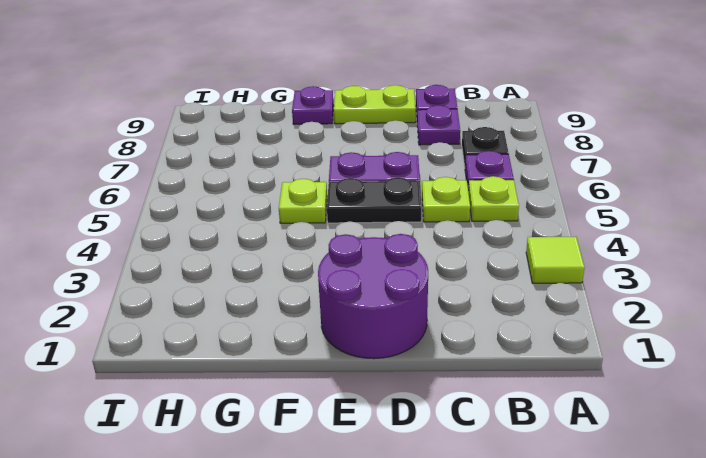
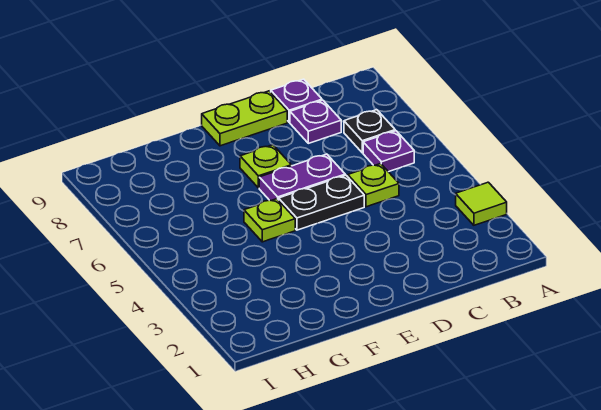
lime plate B5 level 1 -> lime plate E7 level 1
purple round brick D1:E2 level 1 -> none
purple plate F9 level 1 -> none

